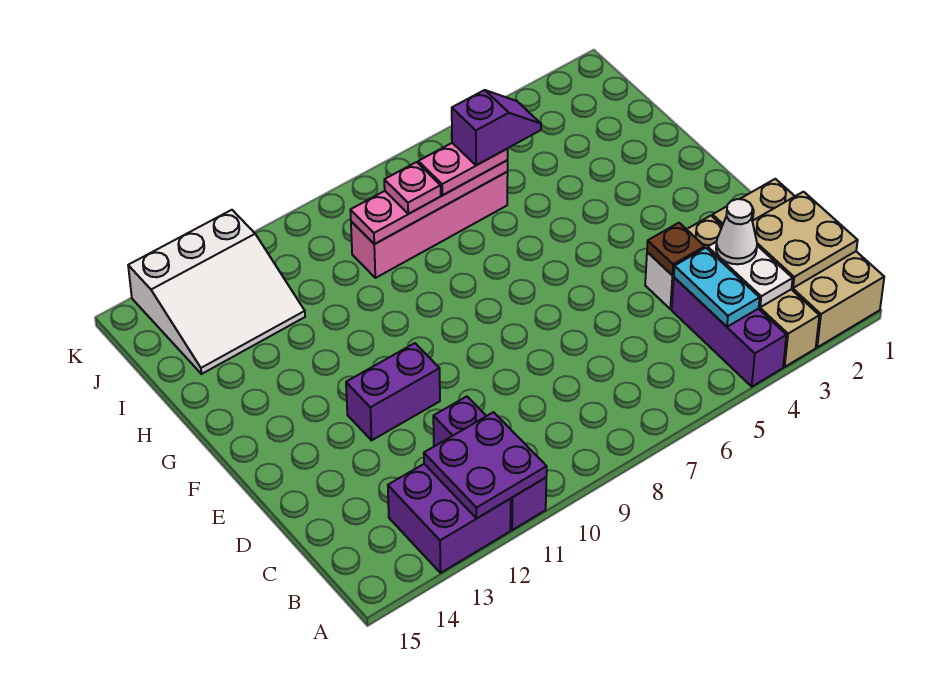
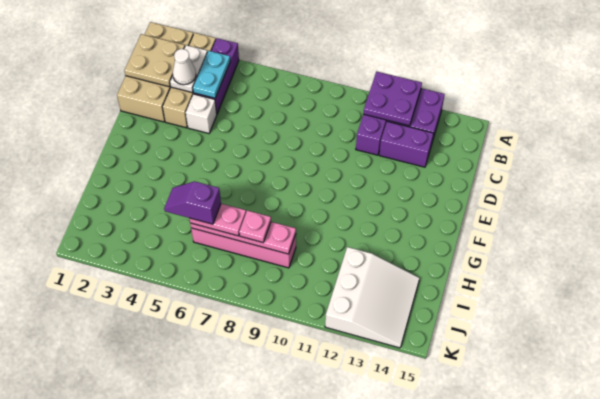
brown plate D4 level 2 -> none
purple brick E11:E12 level 1 -> purple brick C12:C13 level 1
white slope I12:K14 level 1 top K -> white slope I12:K14 level 1 top 12

